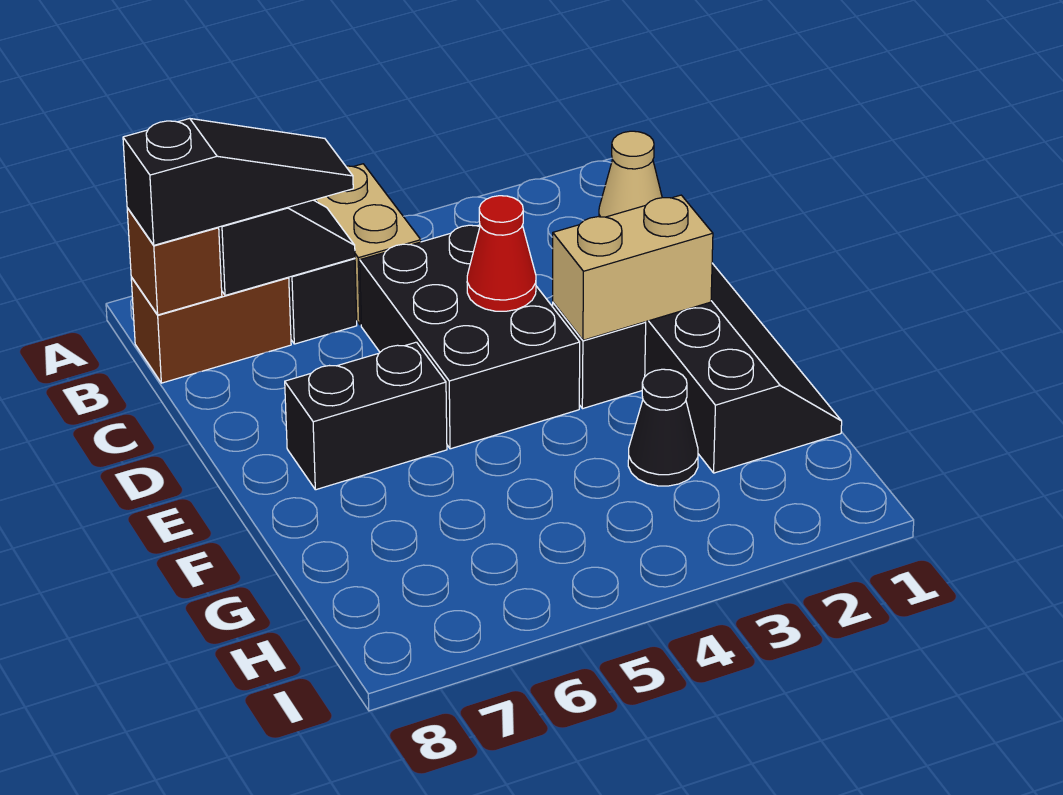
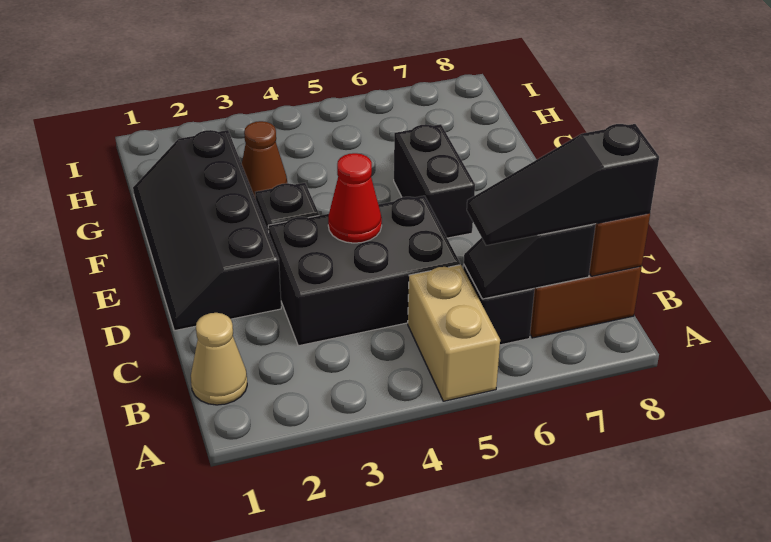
black brick C4:E5 level 1 -> black brick C3:D5 level 1
tan brick E2:E3 level 2 -> none
black brick E6:E7 level 1 -> black brick E6:F6 level 1
black cone G3 level 1 -> brown cone G3 level 1

